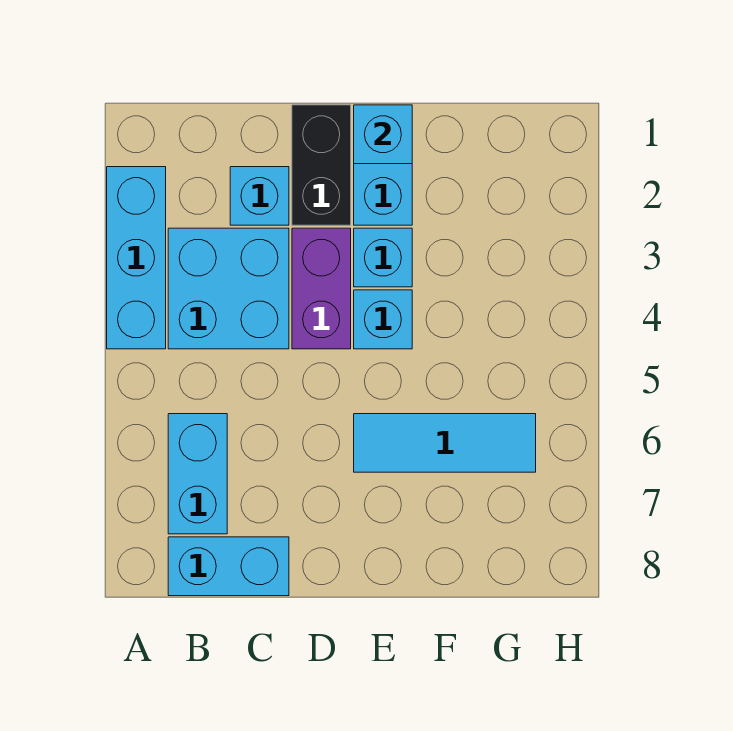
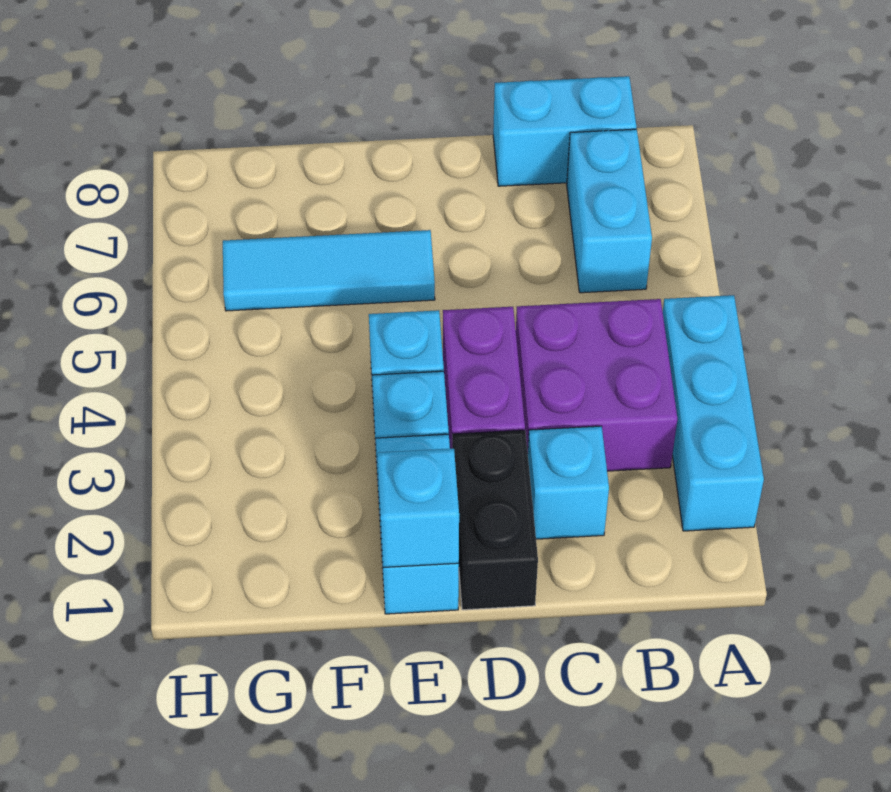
cyan brick B3:C4 level 1 -> purple brick B3:C4 level 1

